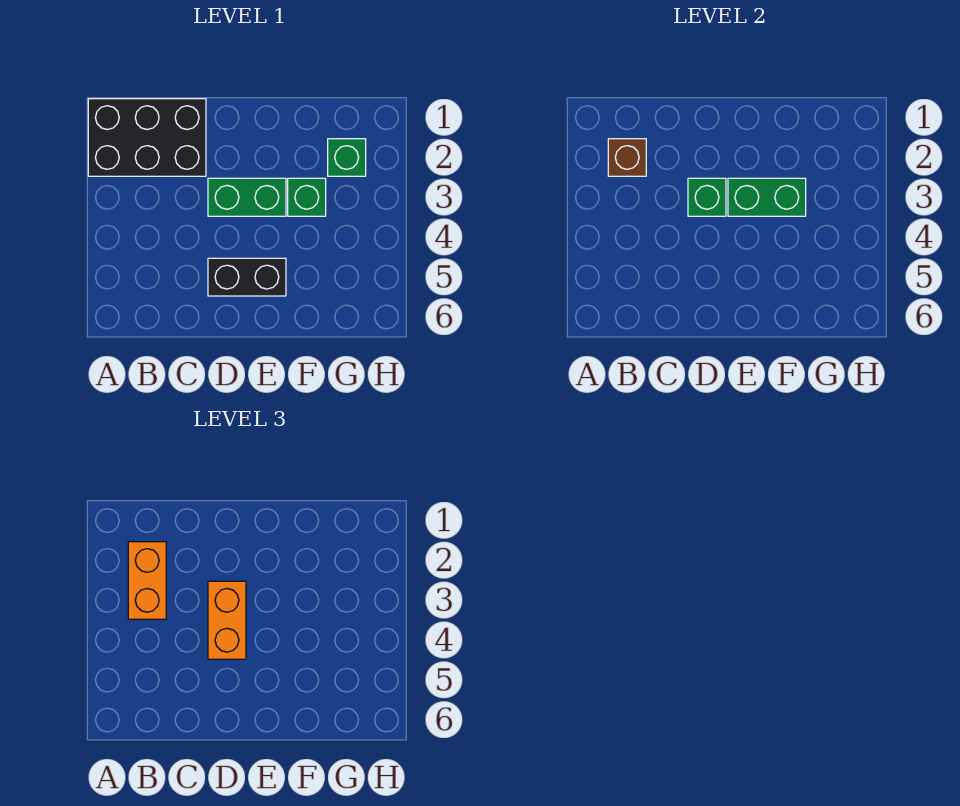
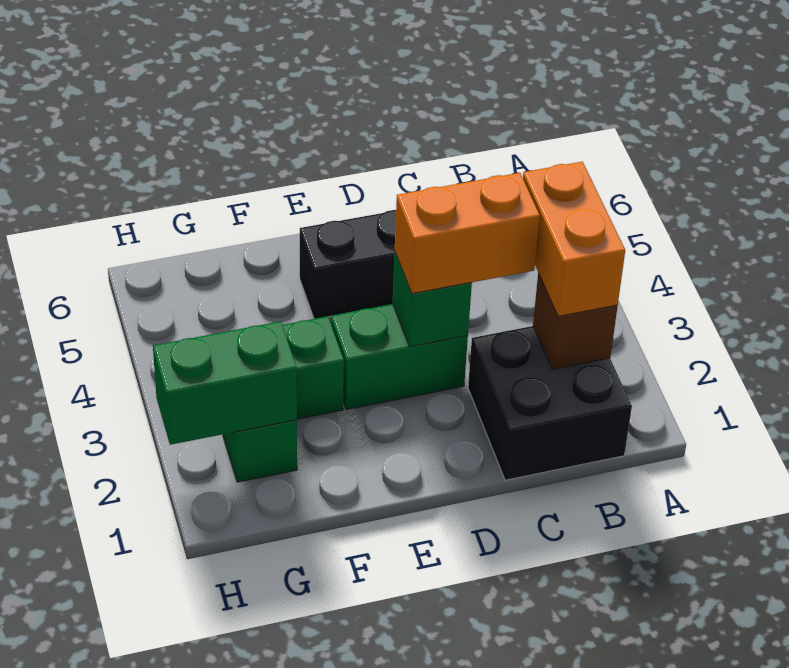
black brick A1:C2 level 1 -> black brick B1:C2 level 1
orange brick D3:D4 level 3 -> orange brick C3:D3 level 3
green brick E3:F3 level 2 -> green brick G2:H2 level 2

